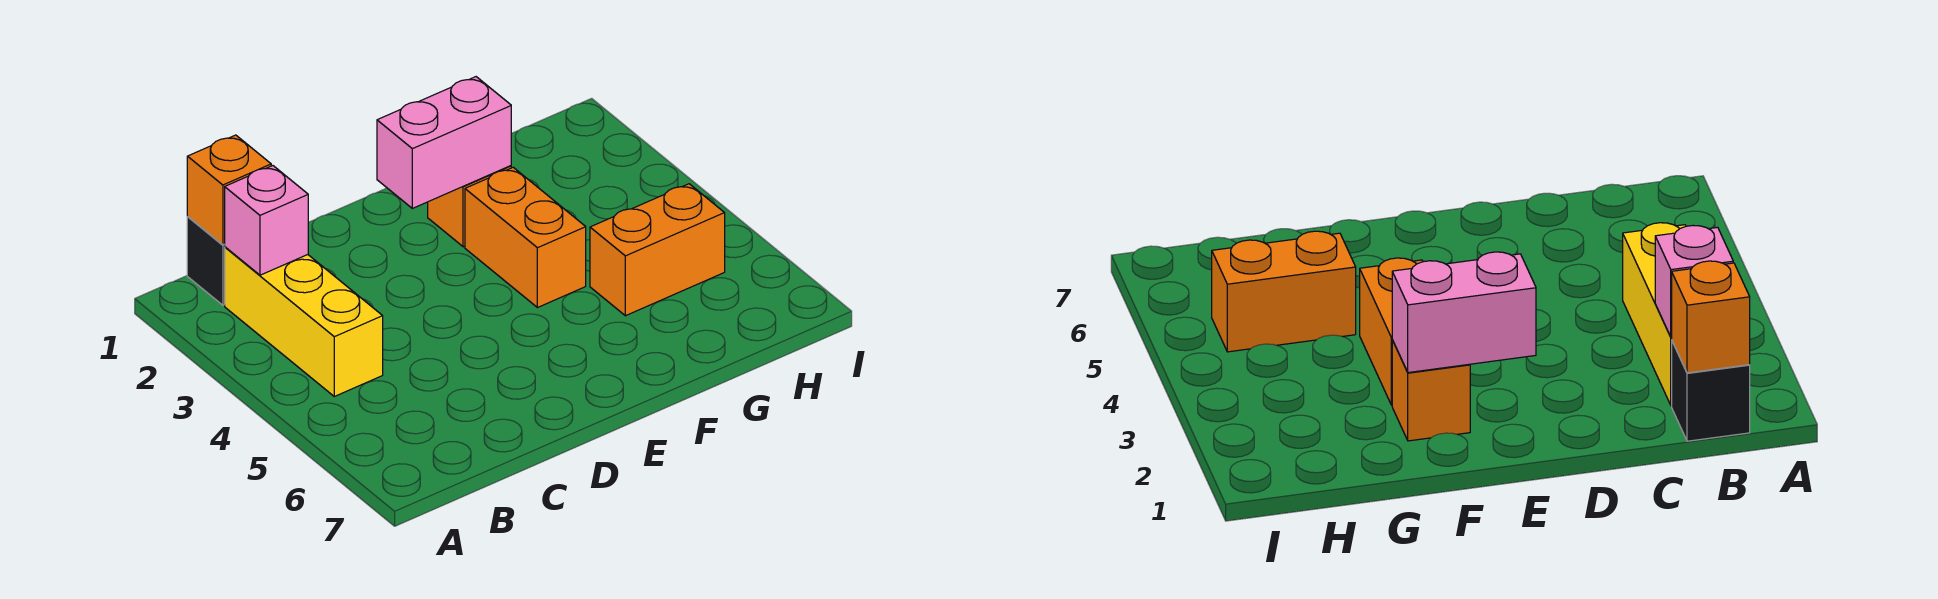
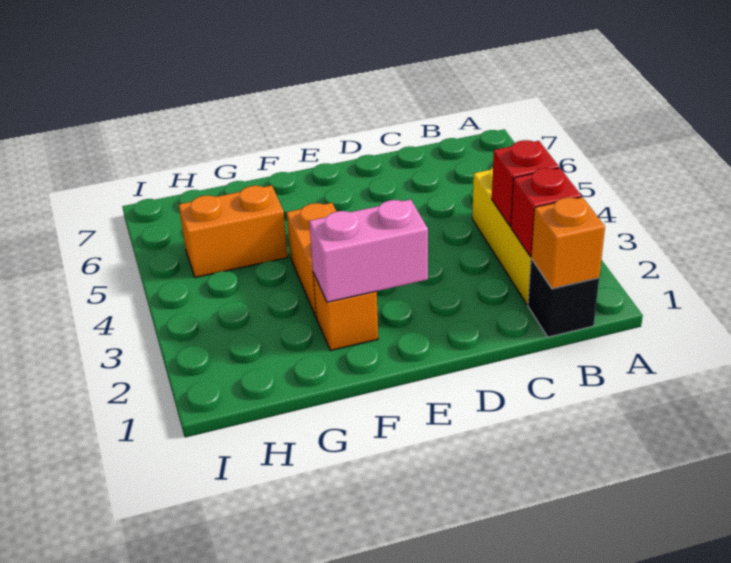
pink brick B2 level 2 -> red brick B2 level 2
none -> red brick B3 level 2

